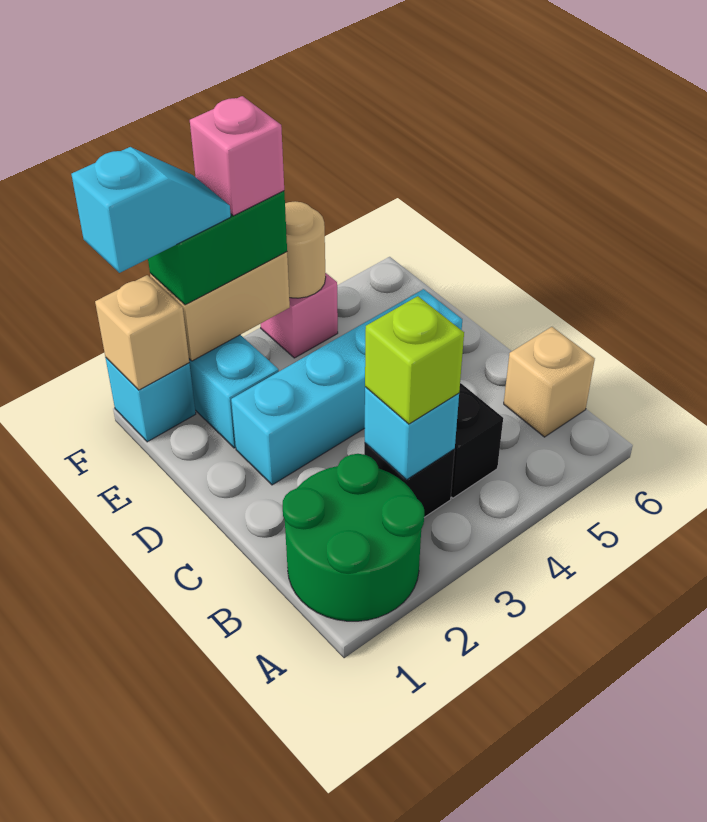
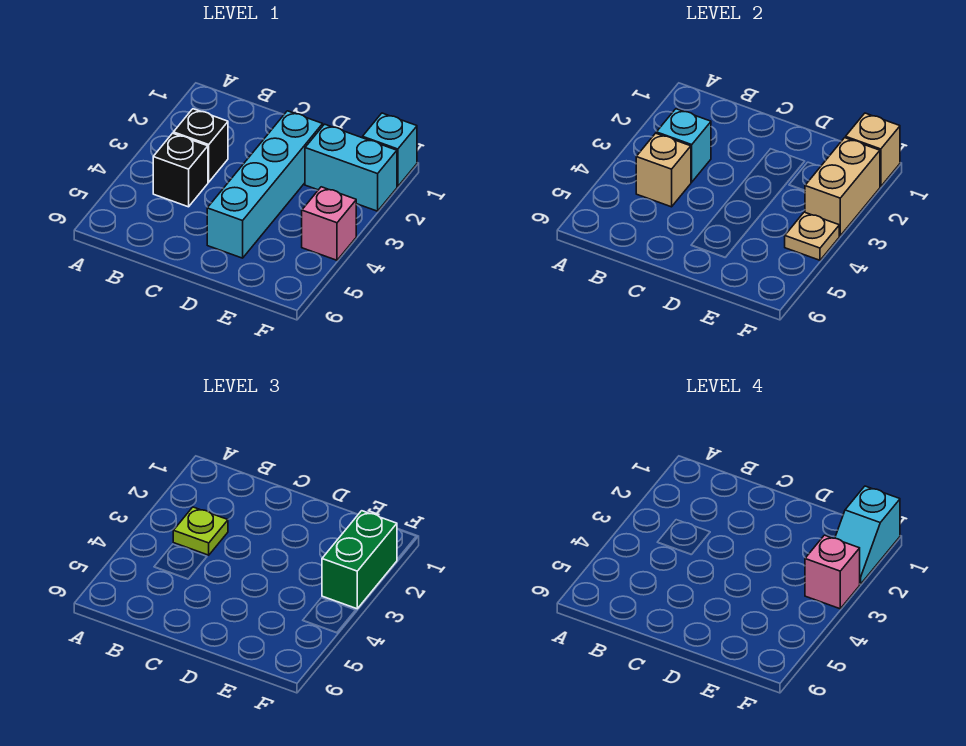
green round brick A1:B2 level 1 -> none
lime brick B3 level 3 -> lime plate B3 level 3
tan brick B6 level 1 -> tan brick B4 level 2
tan round brick F4 level 2 -> tan plate F4 level 2

